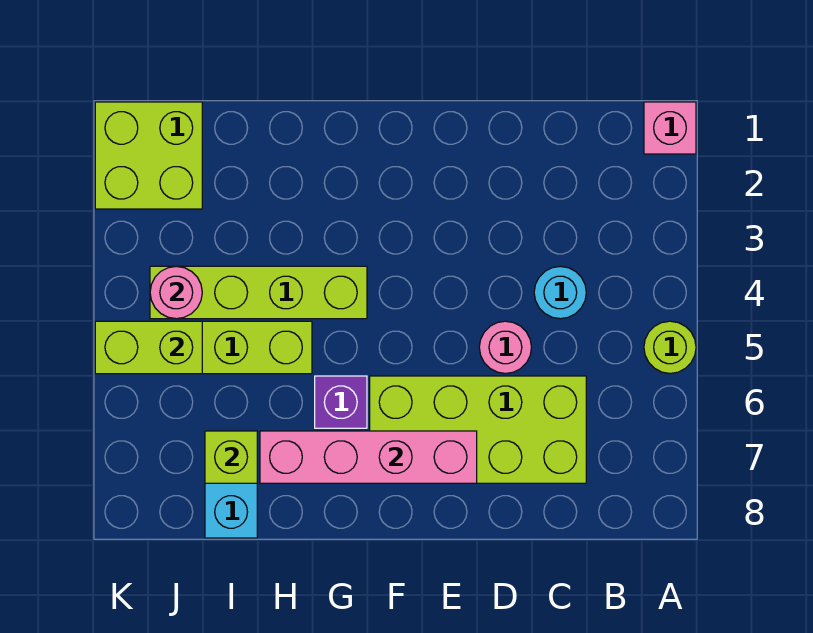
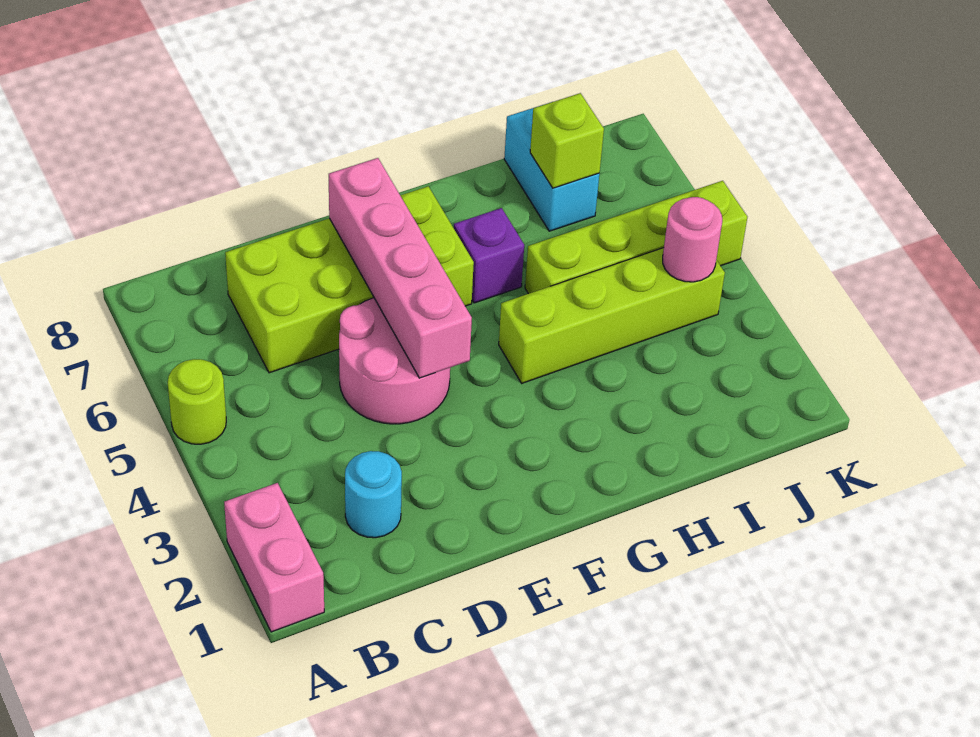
pink brick A1 level 1 -> pink brick A1:A2 level 1
cyan round brick C4 level 1 -> cyan round brick C2 level 1
pink round brick D5 level 1 -> pink round brick D4:E5 level 1
pink brick E7:H7 level 2 -> pink brick E4:E7 level 2
lime brick J1:K2 level 1 -> none
lime brick J5:K5 level 2 -> none

